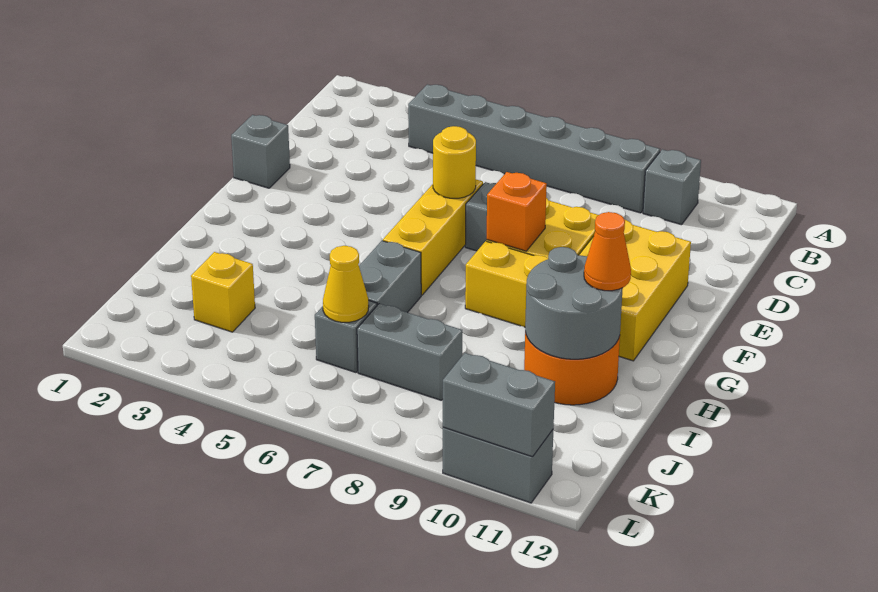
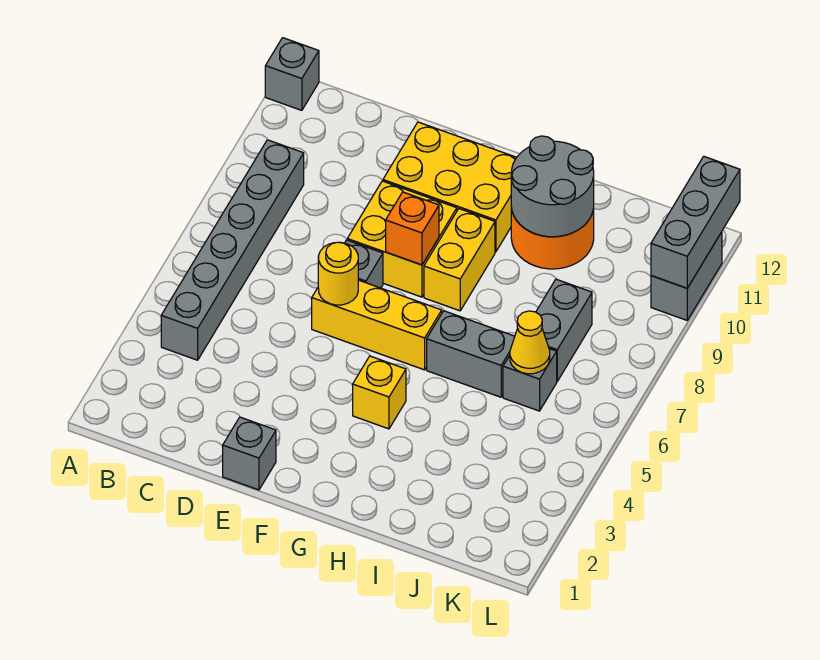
grey brick B10 level 1 -> grey brick A12 level 1
orange cone H11 level 3 -> none
yellow brick J3 level 1 -> yellow brick G4 level 1
grey brick L10:L11 level 2 -> grey brick L10:L12 level 2

